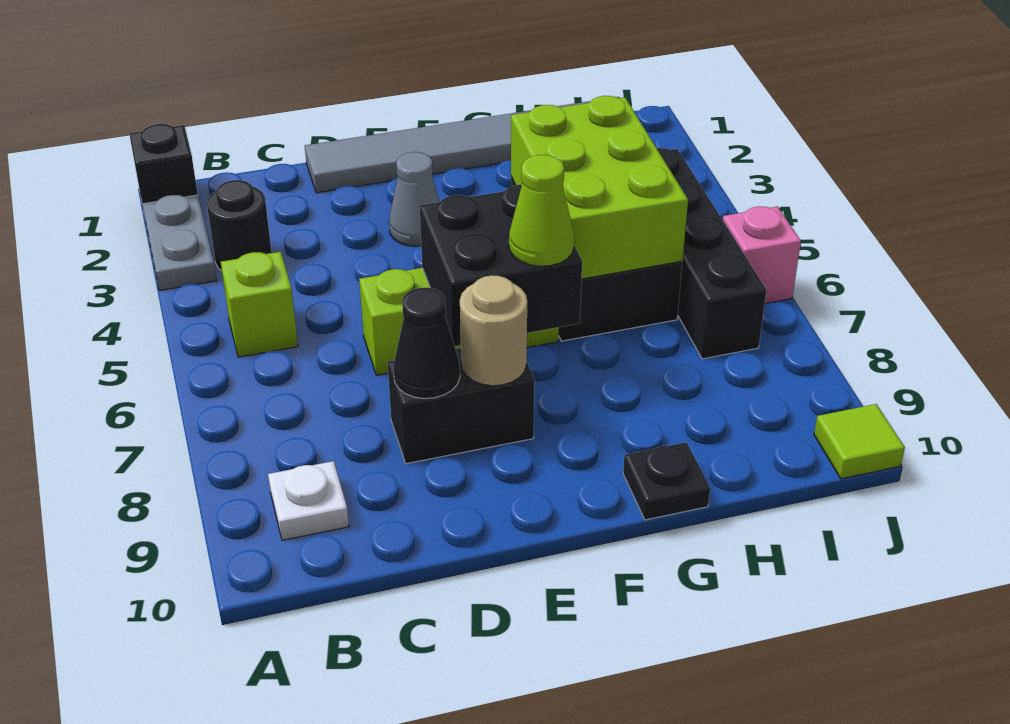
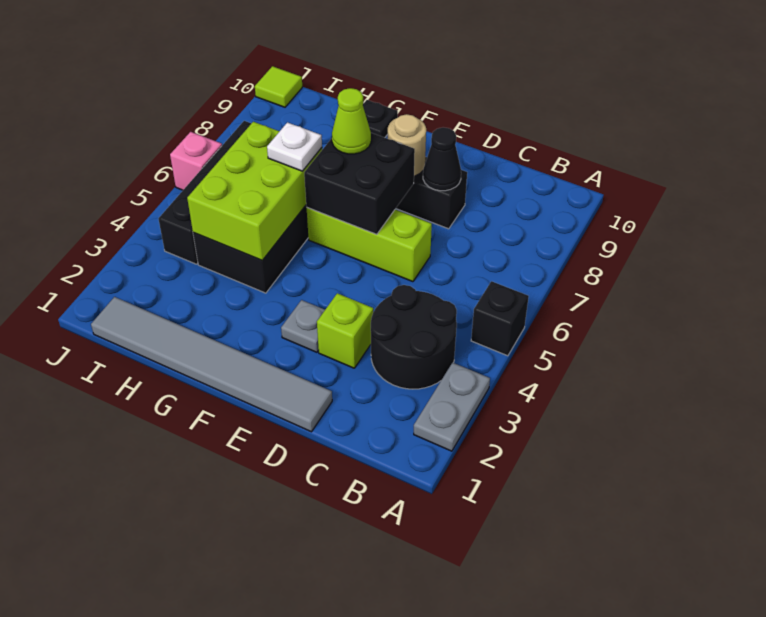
black brick A1 level 1 -> black brick A5 level 1
black round brick B3 level 1 -> black round brick B3:C4 level 1
lime brick B5 level 1 -> lime brick D3 level 1
white plate B9 level 1 -> white plate G6 level 3
grey cone E3 level 1 -> grey plate E3 level 1

